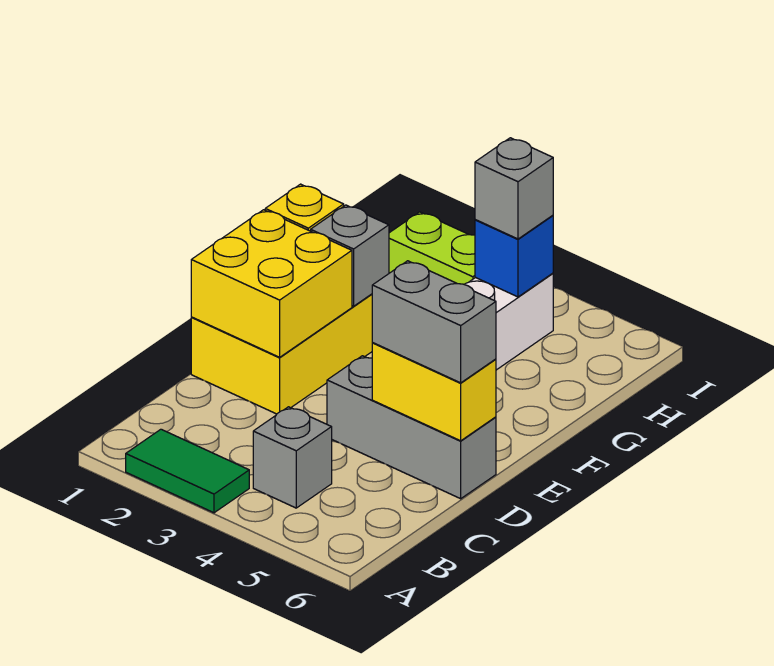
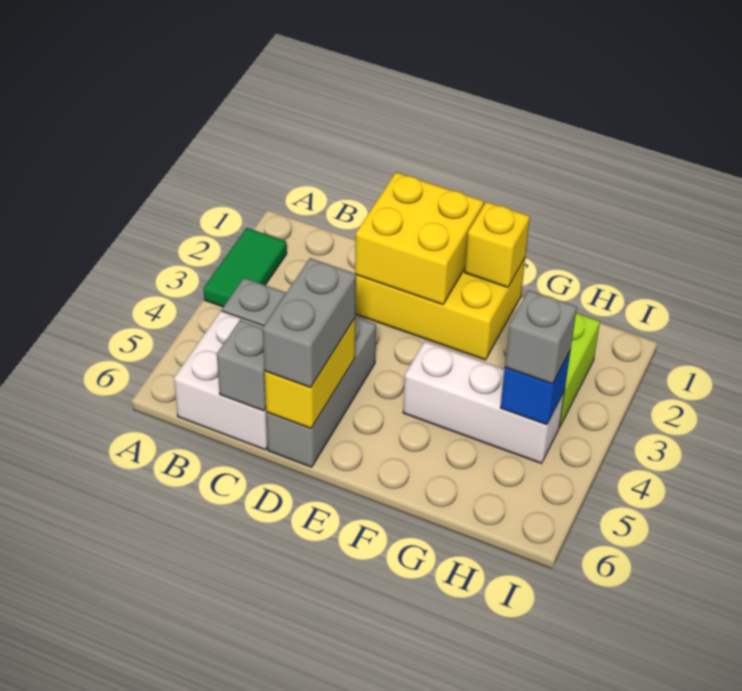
none -> white brick B5:C6 level 1
grey brick F2 level 2 -> grey brick C6 level 2

